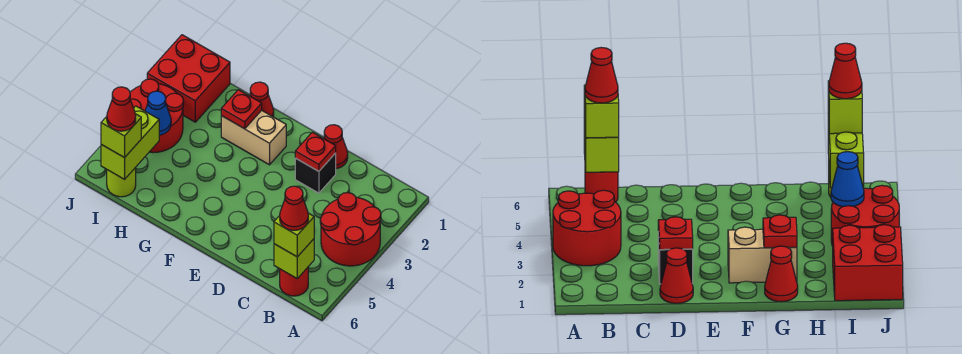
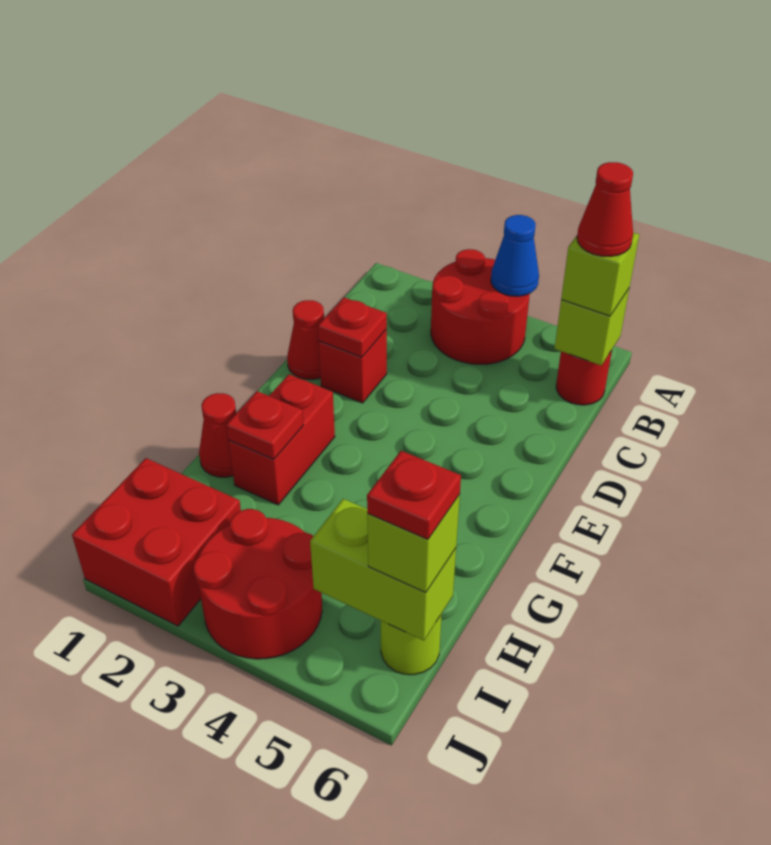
black brick D2 level 1 -> red brick D2 level 1
tan brick F2:G2 level 1 -> red brick F2:G2 level 1
blue cone I4 level 2 -> blue cone A4 level 2
red cone I6 level 4 -> red plate I6 level 4

